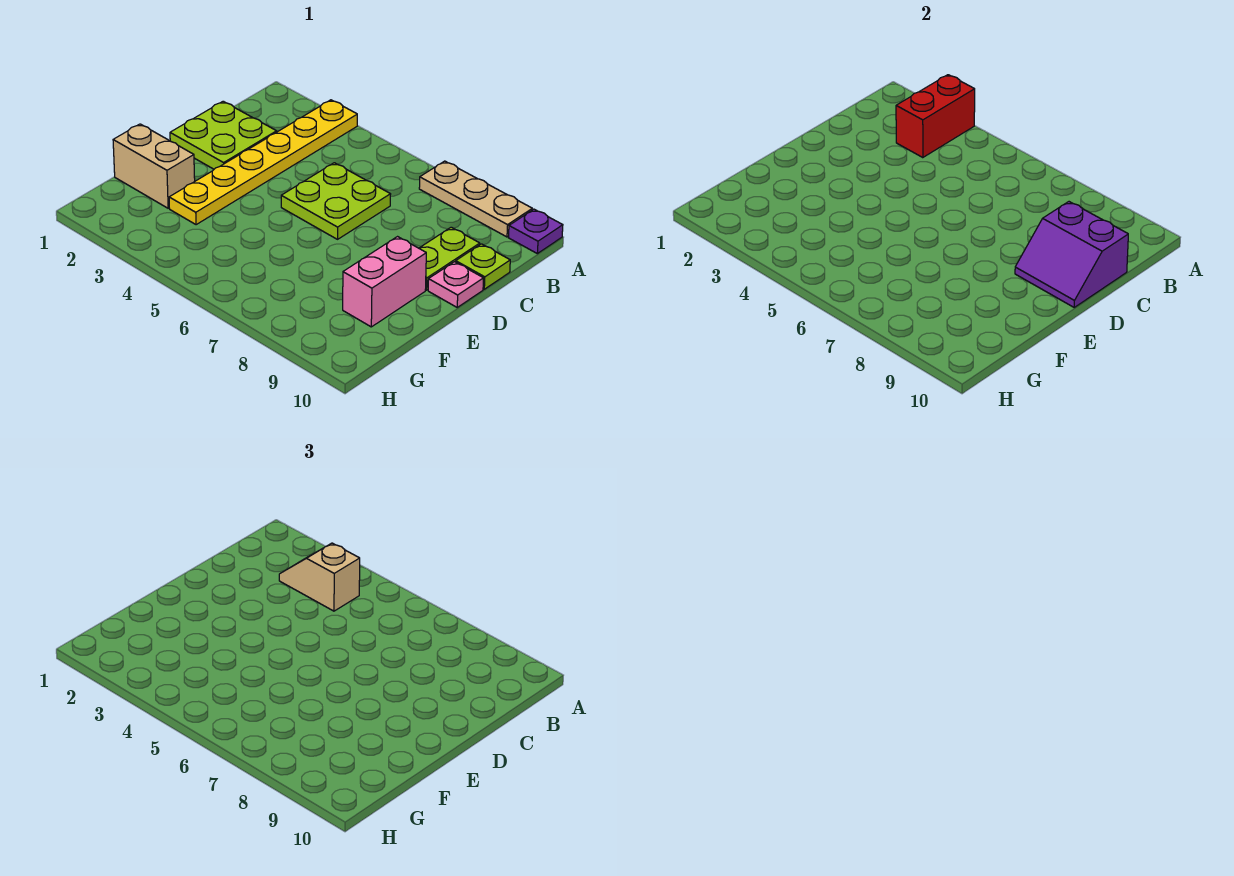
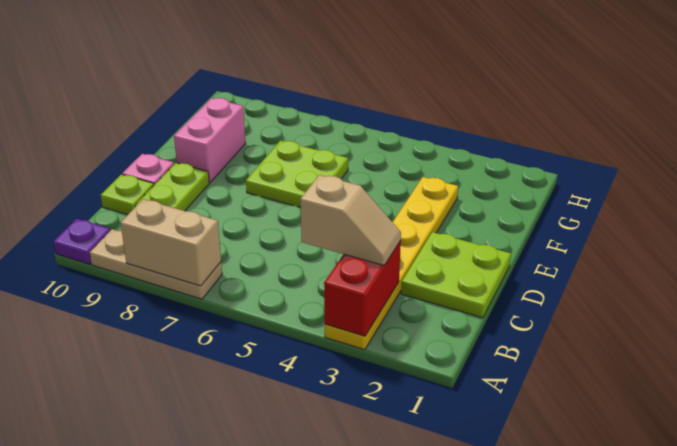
lime plate C5:D6 level 1 -> lime plate E6:F7 level 1
purple slope C9:D10 level 2 top C -> none
tan brick F1:F2 level 1 -> tan brick A7:A8 level 2

